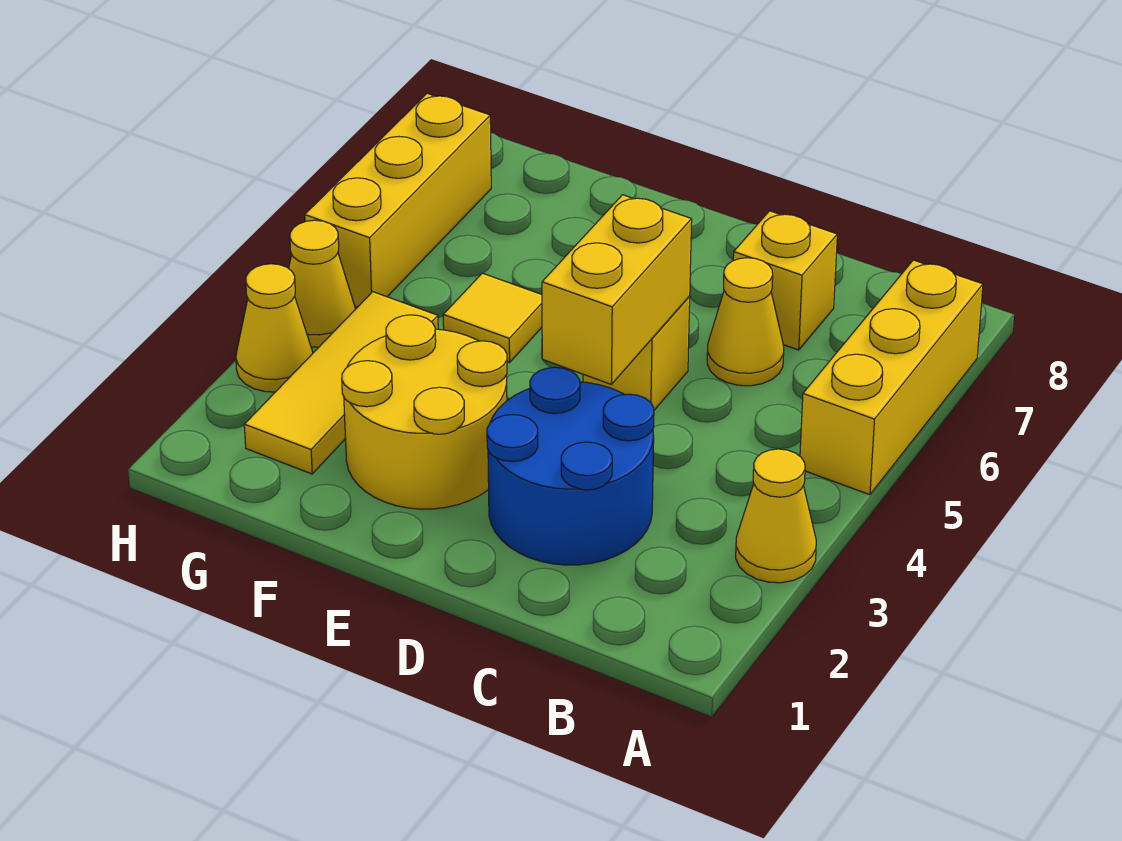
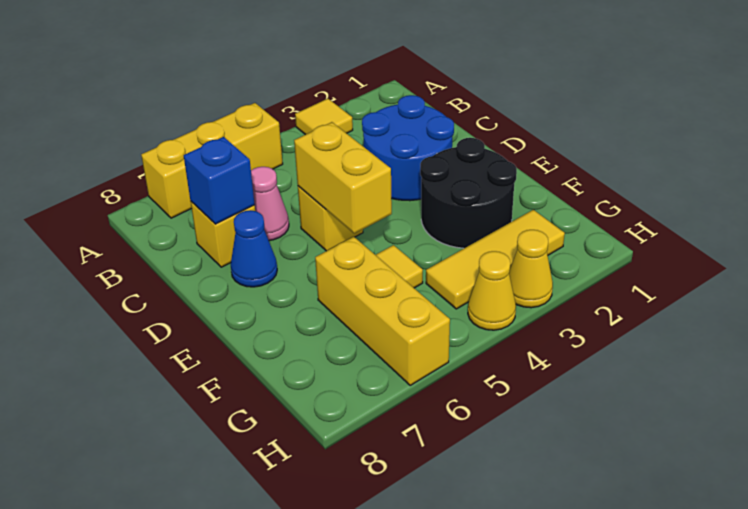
yellow cone A3 level 1 -> yellow tile A3 level 1
yellow cone C6 level 1 -> pink cone C6 level 1
none -> blue brick C7 level 2
yellow brick D4:D5 level 2 -> yellow brick D5:E5 level 2
none -> blue cone D7 level 1
yellow round brick E2:F3 level 1 -> black round brick E2:F3 level 1
yellow brick H5:H7 level 1 -> yellow brick F6:H6 level 1

